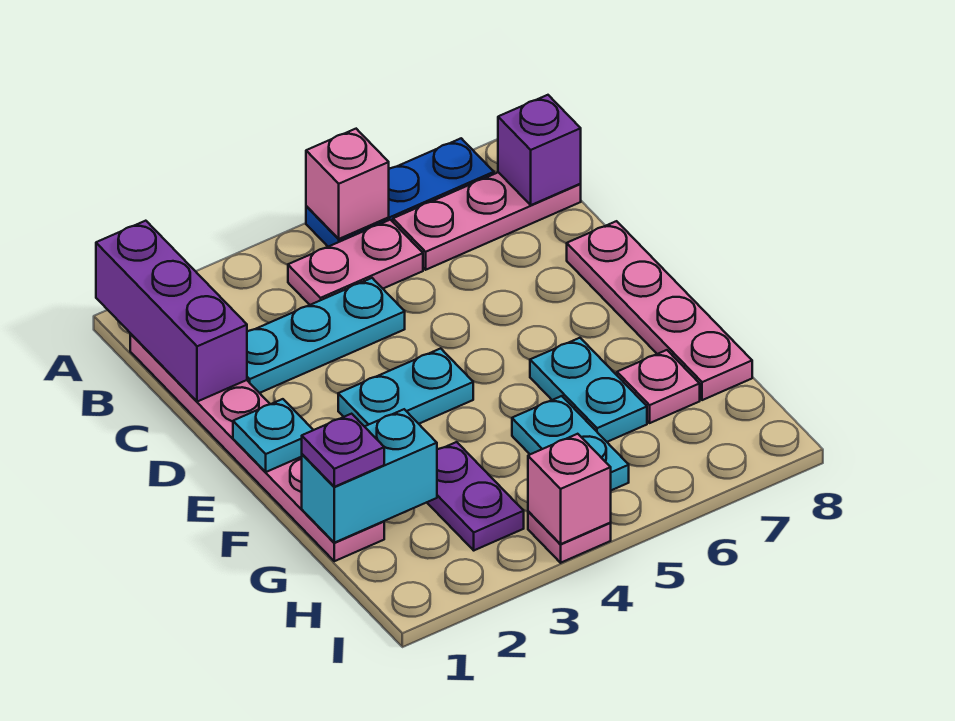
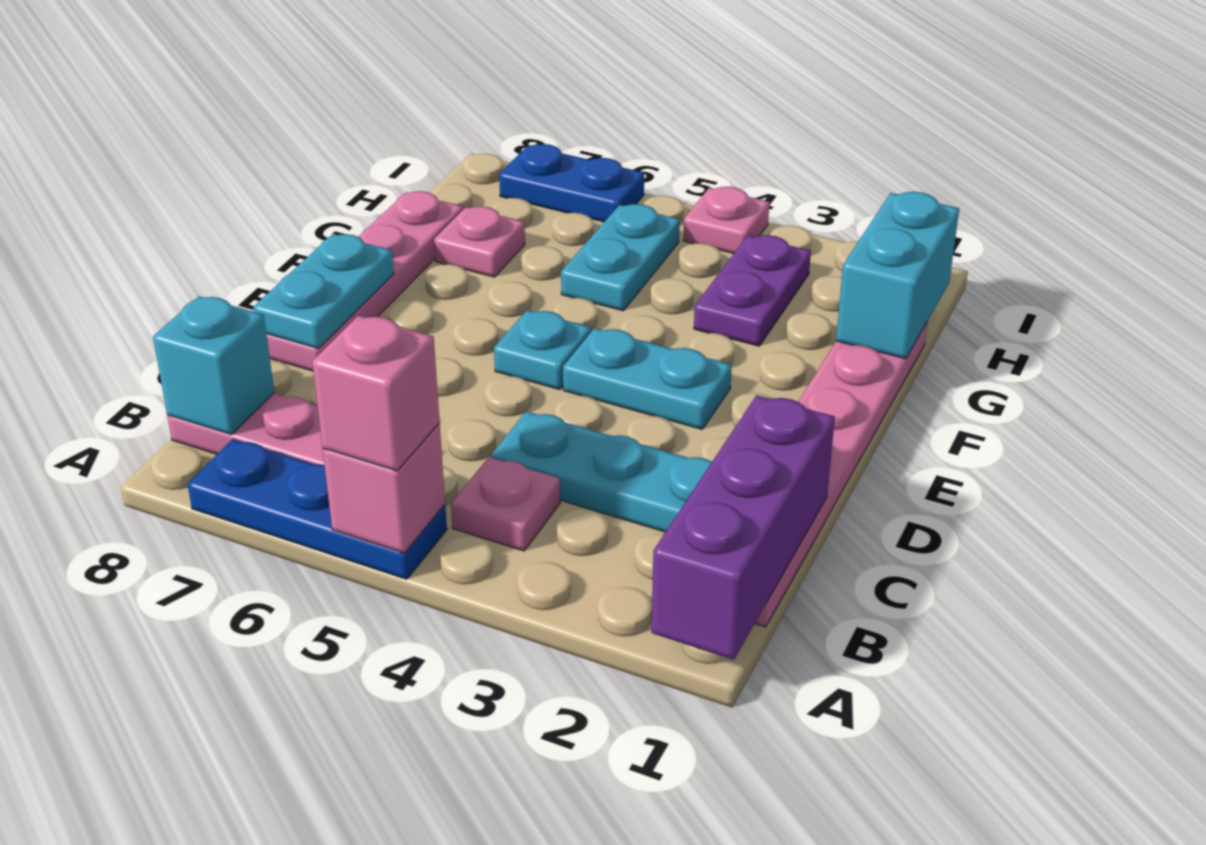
pink plate B4:B5 level 1 -> pink plate B4 level 1
purple brick B8 level 2 -> cyan brick B8 level 2
cyan plate E1 level 2 -> cyan plate E5 level 1
cyan plate F6:G6 level 1 -> cyan plate D8:E8 level 2
cyan brick G1:G2 level 2 -> cyan brick G1:H1 level 2
purple plate G1 level 3 -> none
pink brick I4 level 2 -> pink brick A5 level 3
none -> blue plate I6:I7 level 1

